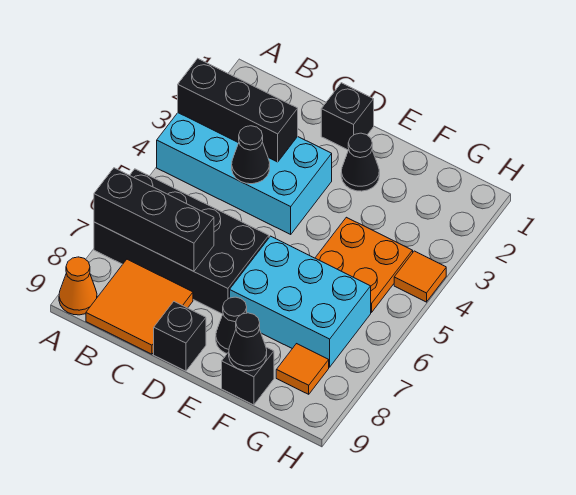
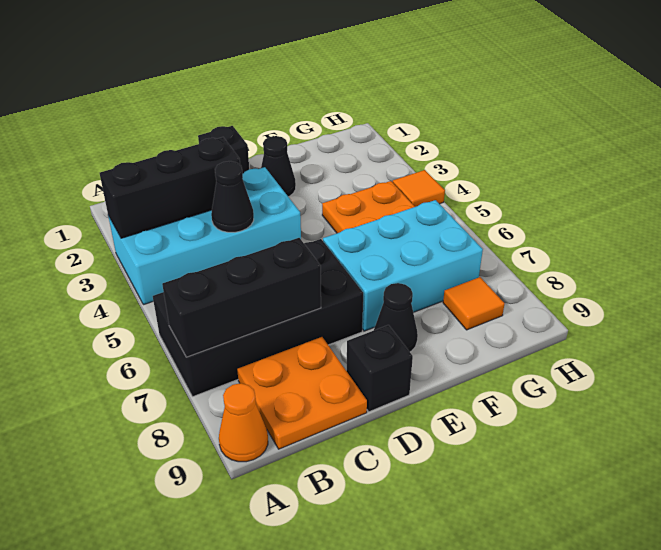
orange tile B8:C9 level 1 -> orange plate B8:C9 level 1
black brick F9 level 1 -> none
black cone F9 level 2 -> none

